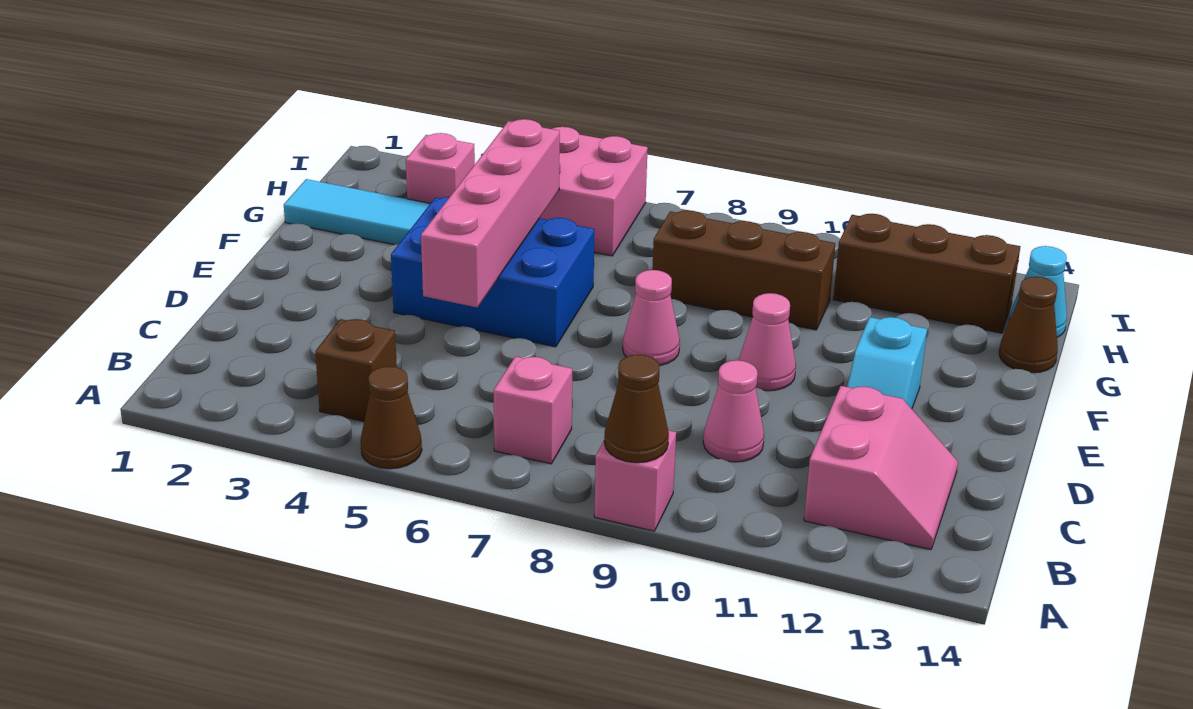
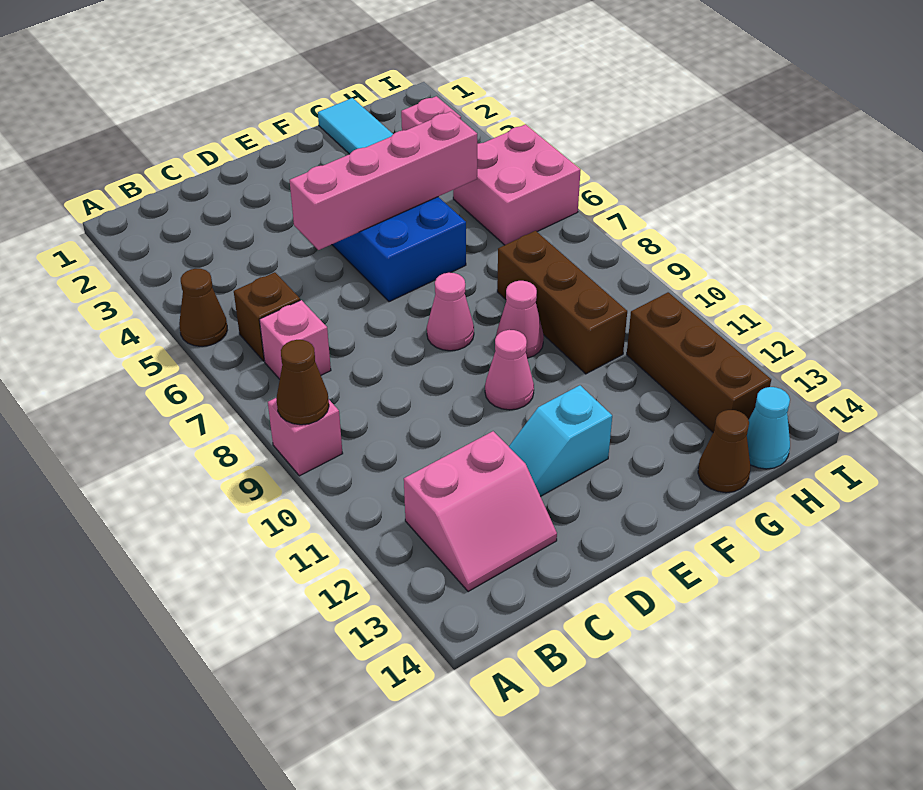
brown brick B4 level 1 -> brown brick B6 level 1
pink cone C10 level 1 -> pink cone F9 level 1

